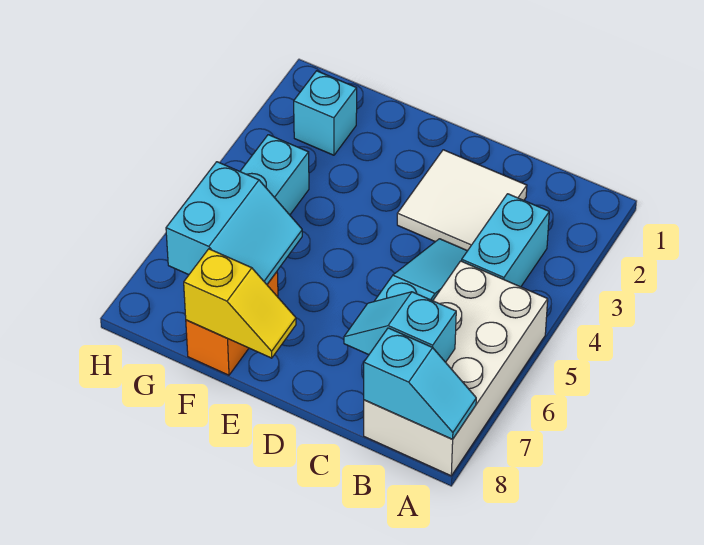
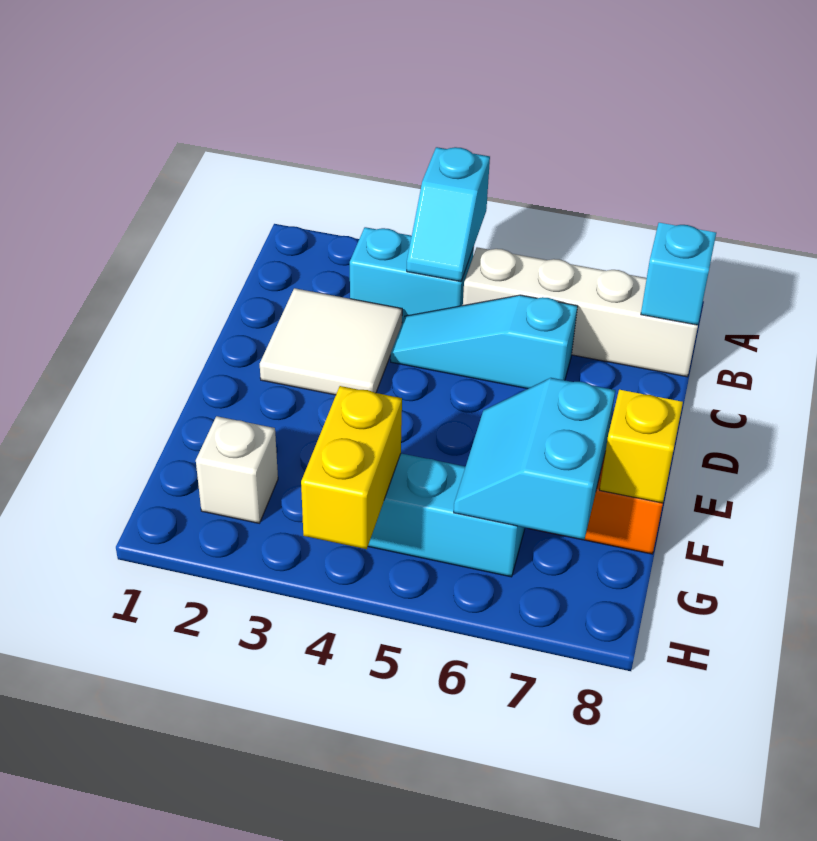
white brick A5:B8 level 1 -> white brick B5:B8 level 1
cyan slope B7:C7 level 2 top B -> cyan slope A4:B4 level 2 top A
cyan slope F6:G7 level 2 top G -> cyan slope F6:G7 level 2 top 7
cyan brick G2 level 1 -> white brick G2 level 1
none -> yellow brick G4:H4 level 2

